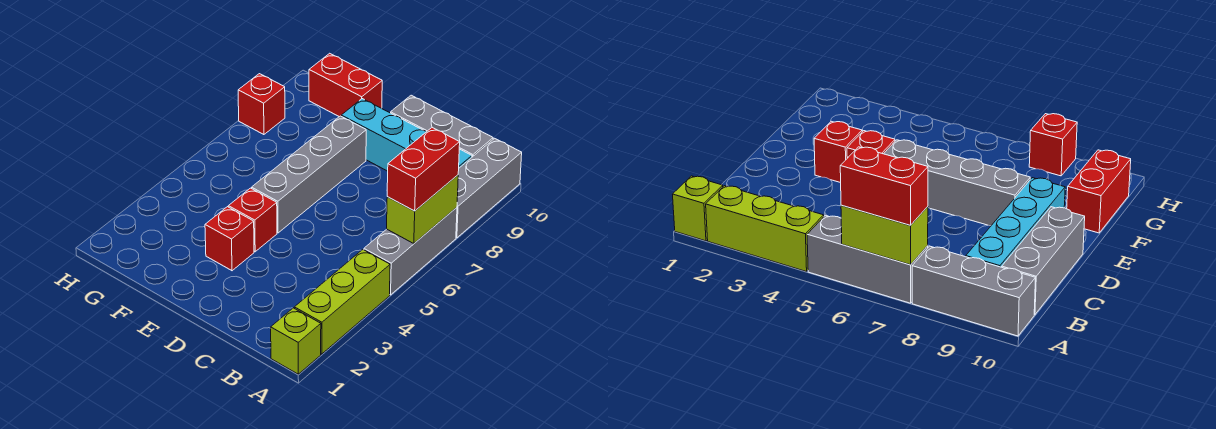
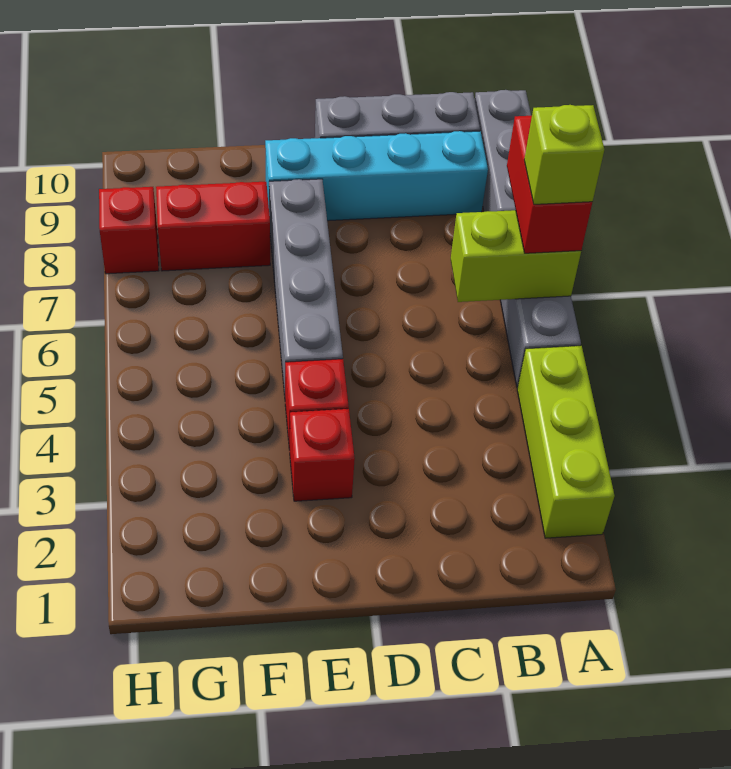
lime brick A1 level 1 -> lime brick A6 level 4
lime brick A6:A7 level 2 -> lime brick A6:B6 level 2
red brick F10:G10 level 1 -> red brick F8:G8 level 1

